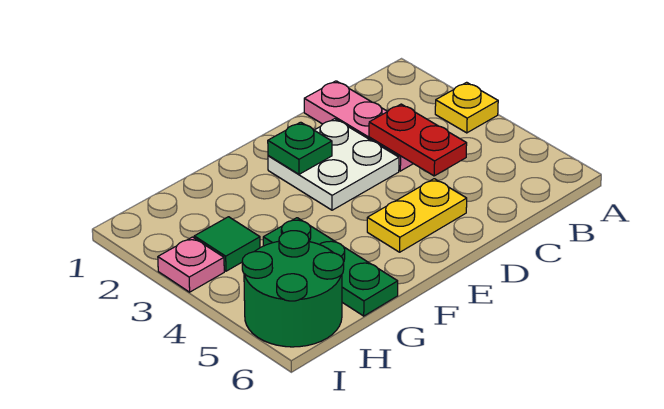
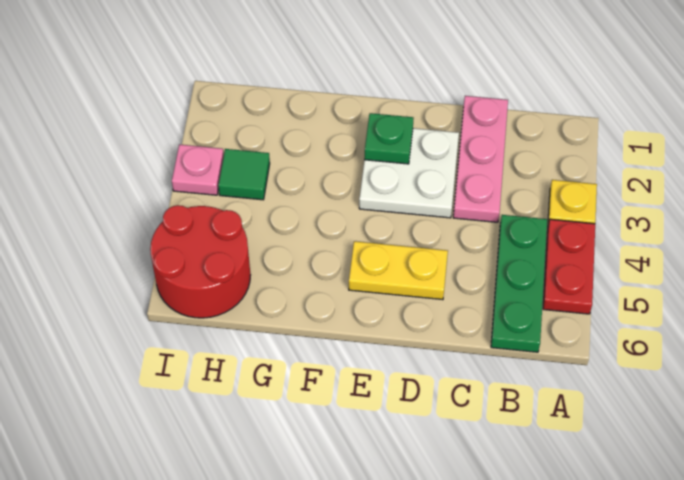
red plate C3:C4 level 2 -> red plate A4:A5 level 1
green plate G4:G6 level 1 -> green plate B4:B6 level 1
green round brick H5:I6 level 1 -> red round brick H5:I6 level 1

